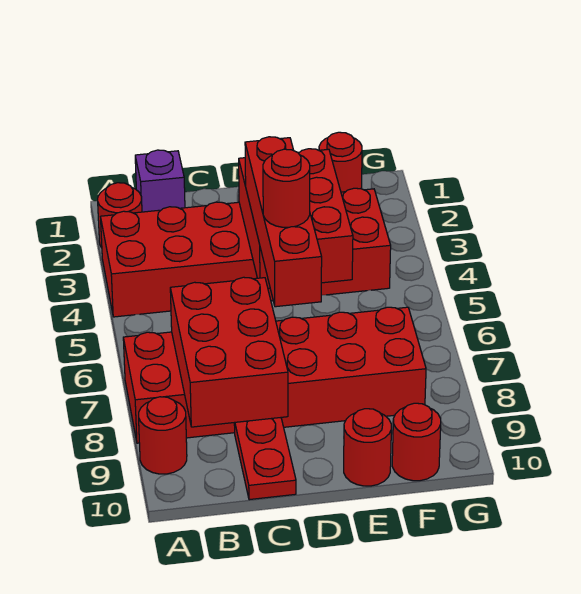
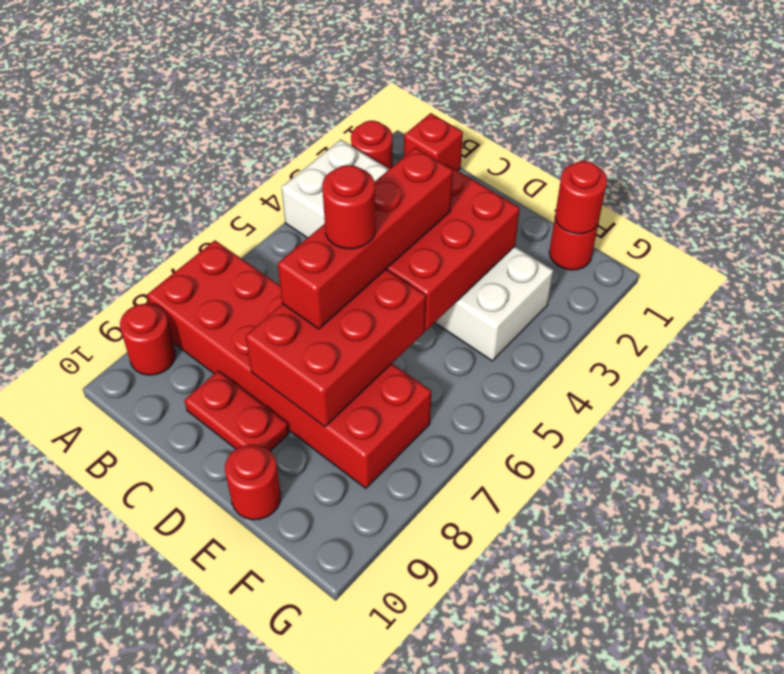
red brick A3:F4 level 1 -> white brick A3:F4 level 1
purple brick B1 level 1 -> red brick B1 level 1
red brick B7:C9 level 2 -> red brick D6:E8 level 2
red plate C9:C10 level 1 -> red plate C9:D9 level 1
red round brick F10 level 1 -> red round brick F1 level 2

